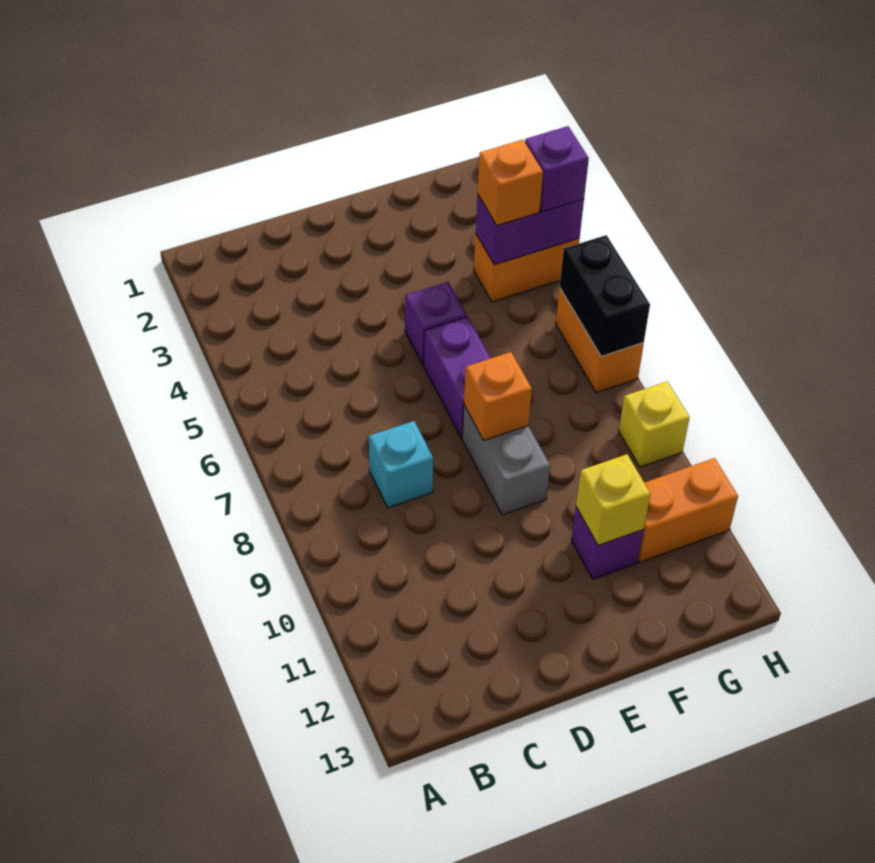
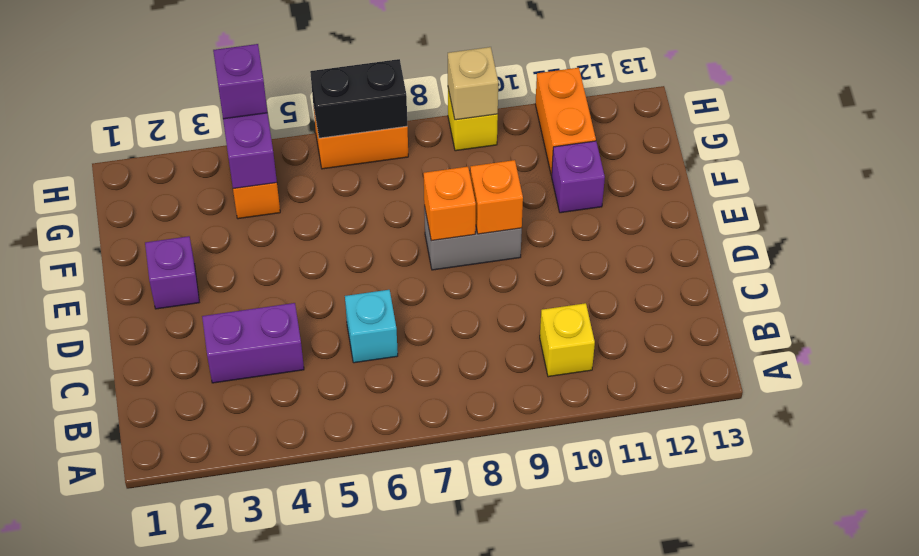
cyan brick C8 level 1 -> cyan brick C6 level 1
purple brick E5 level 1 -> purple brick E2 level 1
purple brick E6:E7 level 1 -> purple brick C3:C4 level 1
yellow brick F11 level 2 -> yellow brick B10 level 1
orange brick G4 level 3 -> orange brick E9 level 2
none -> tan brick H9 level 2

